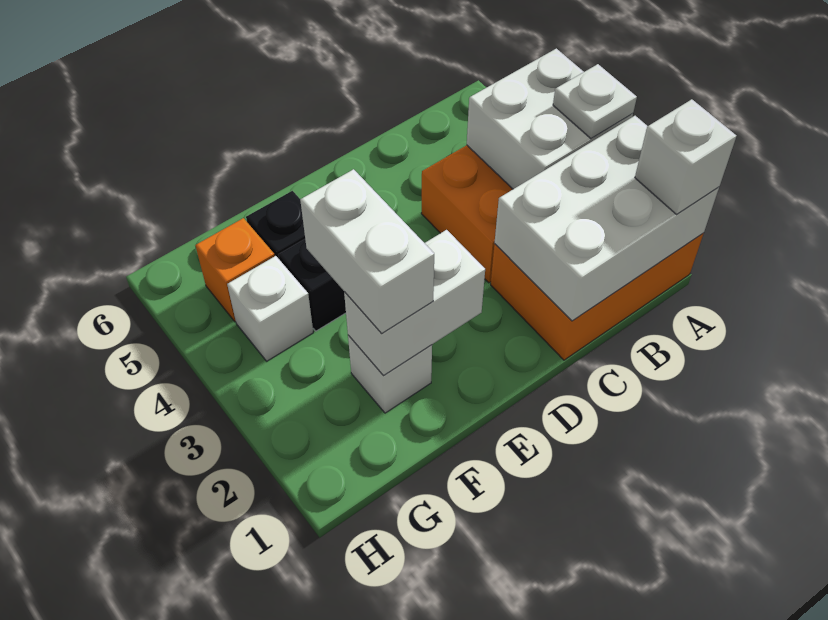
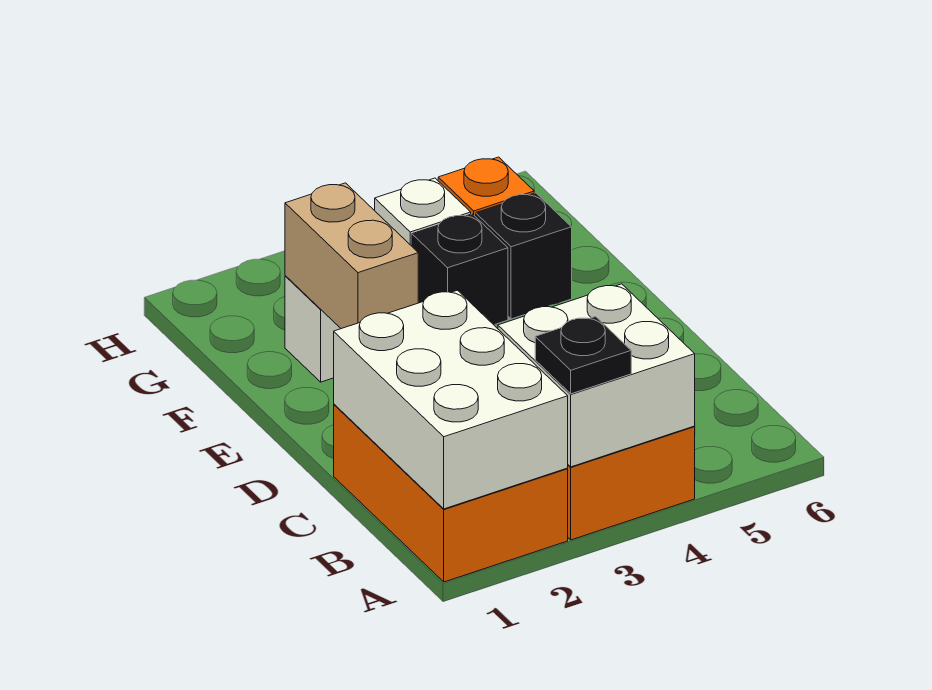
white brick A1 level 3 -> none
white plate A3 level 3 -> black plate A3 level 3
white brick E2:F2 level 2 -> tan brick E2:F2 level 2
white brick F2:F3 level 3 -> none

